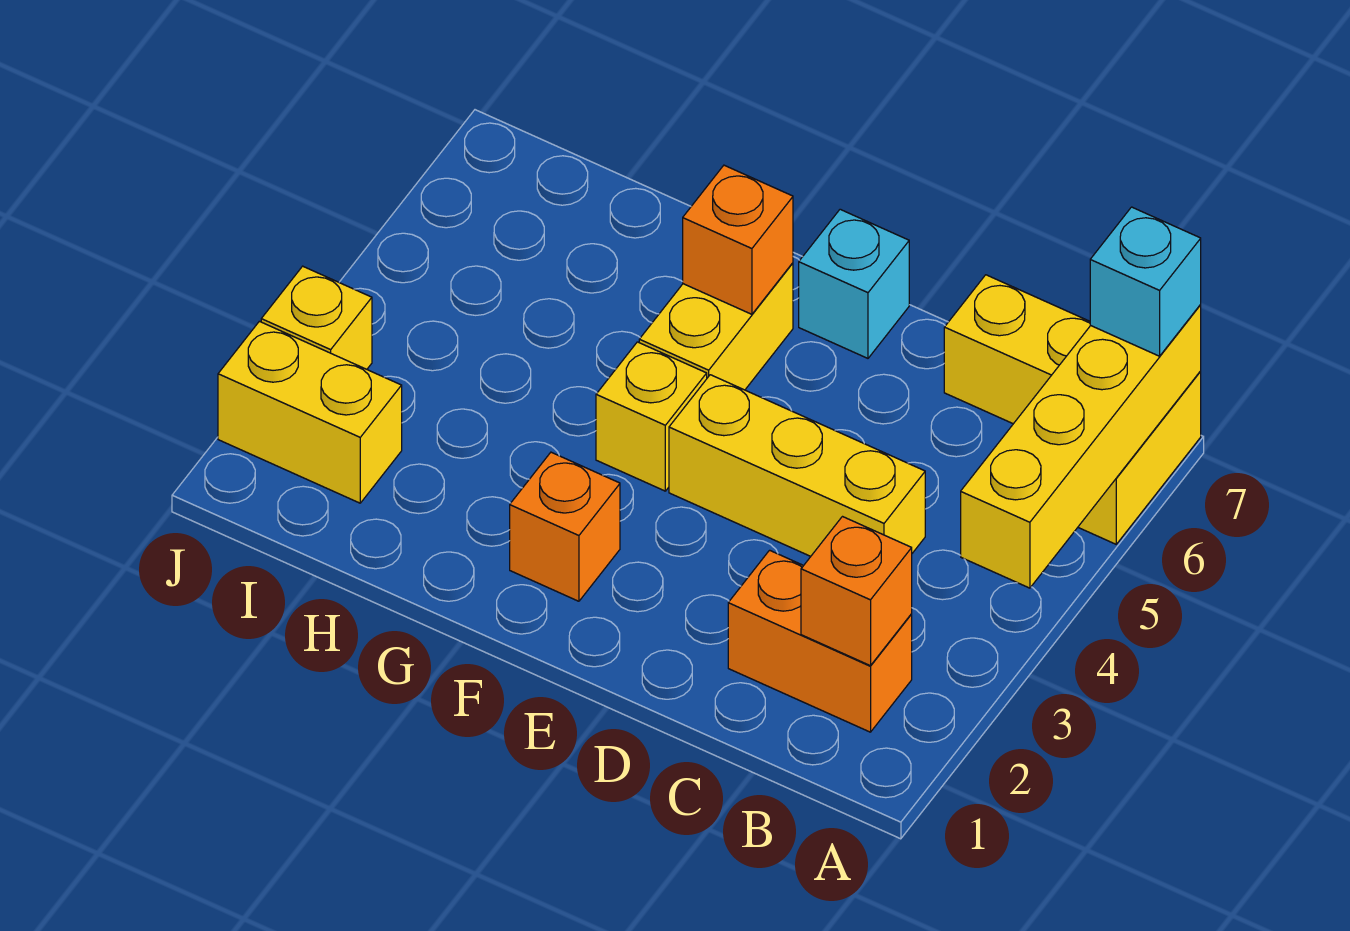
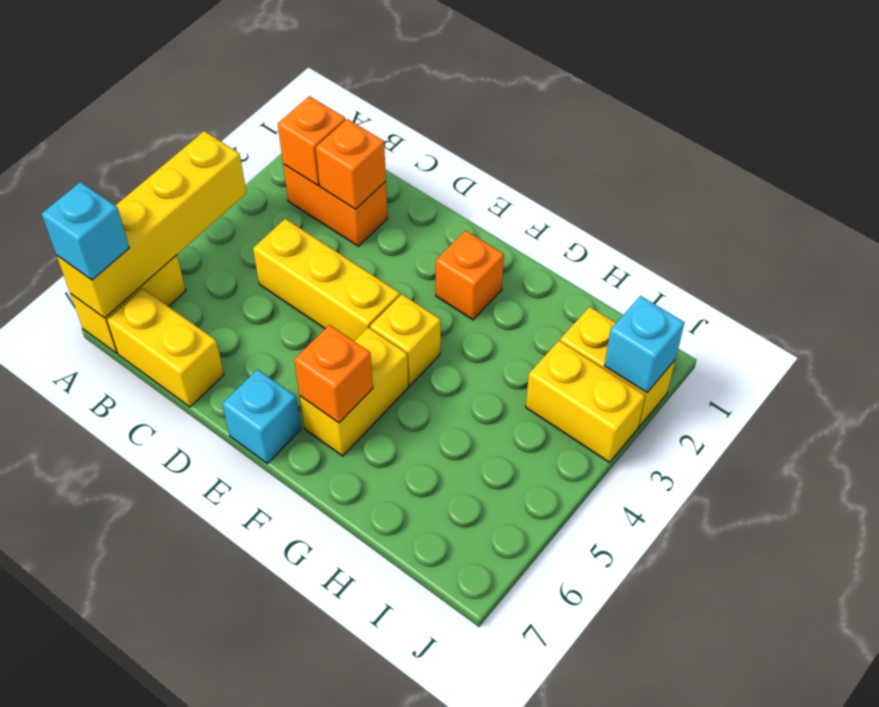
none -> orange brick C2 level 2
none -> cyan brick J2 level 2
yellow brick J3 level 1 -> yellow brick I3:J3 level 1

